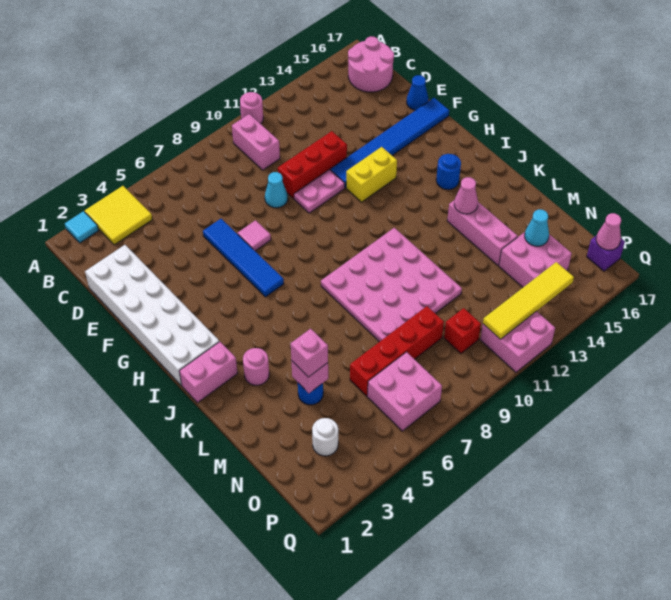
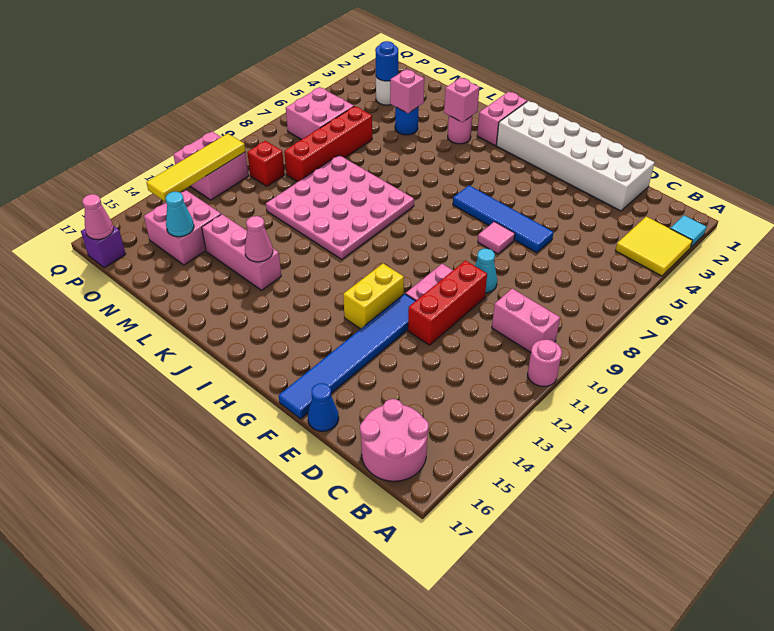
blue round brick I15 level 1 -> blue round brick O3 level 2
pink brick M4 level 3 -> pink brick K3 level 2

